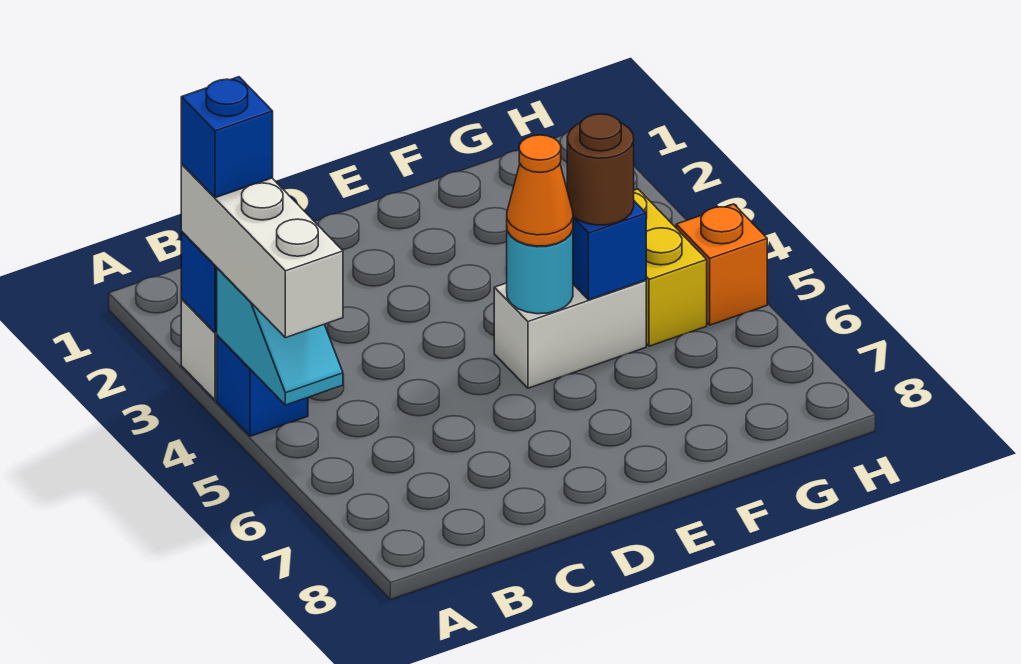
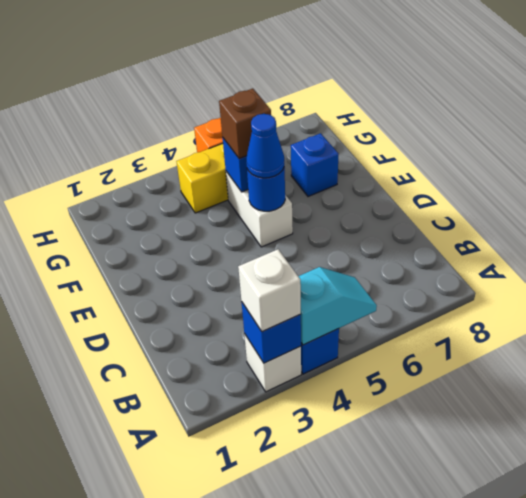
white brick A3:A5 level 3 -> white brick A3 level 3
blue brick A3 level 4 -> blue brick F7 level 1
cyan round brick E5 level 2 -> blue round brick E5 level 2
orange cone E5 level 3 -> blue cone E5 level 3
brown round brick F5 level 3 -> brown brick F5 level 3

